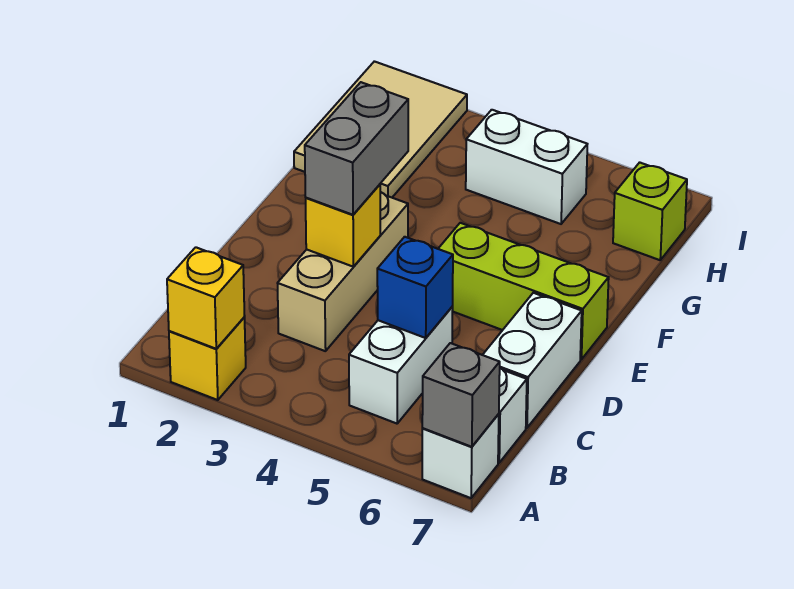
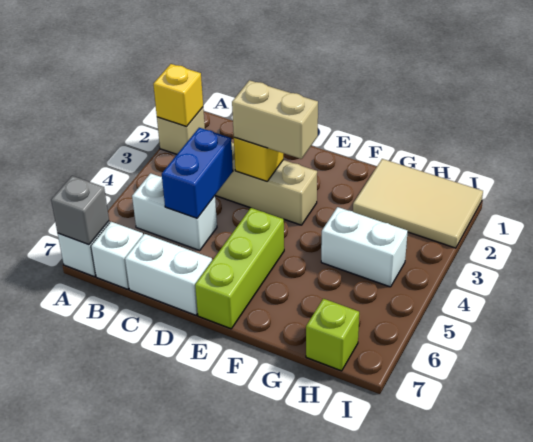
yellow brick A2 level 1 -> tan brick A2 level 1
blue brick C5 level 2 -> blue brick C4:C5 level 2
grey brick D3:E3 level 3 -> tan brick D3:E3 level 3
white brick H4:H5 level 1 -> white brick G4:H4 level 1

